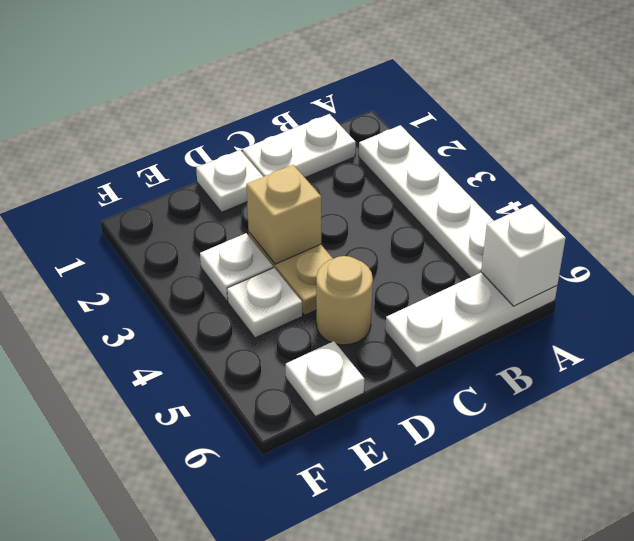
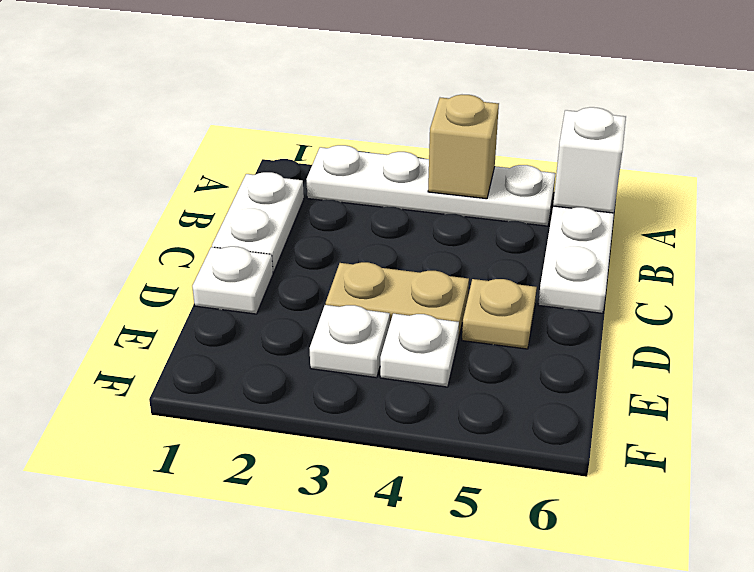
tan brick D3 level 2 -> tan brick A4 level 2
tan round brick D5 level 1 -> tan plate D5 level 1
white plate E6 level 1 -> none

